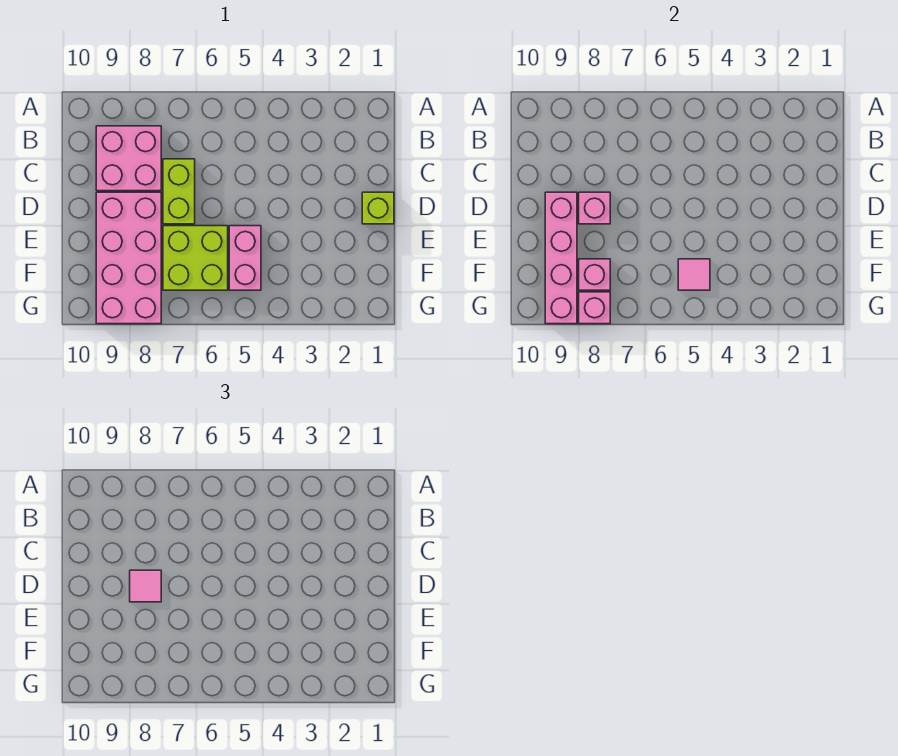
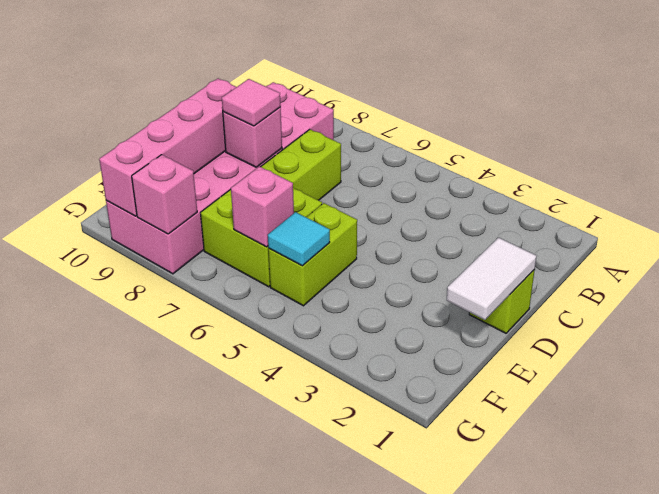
none -> white tile D1:E1 level 2
pink brick E5:F5 level 1 -> lime brick E5:F5 level 1
pink tile F5 level 2 -> cyan tile F5 level 2
pink brick F8 level 2 -> pink brick F6 level 2

